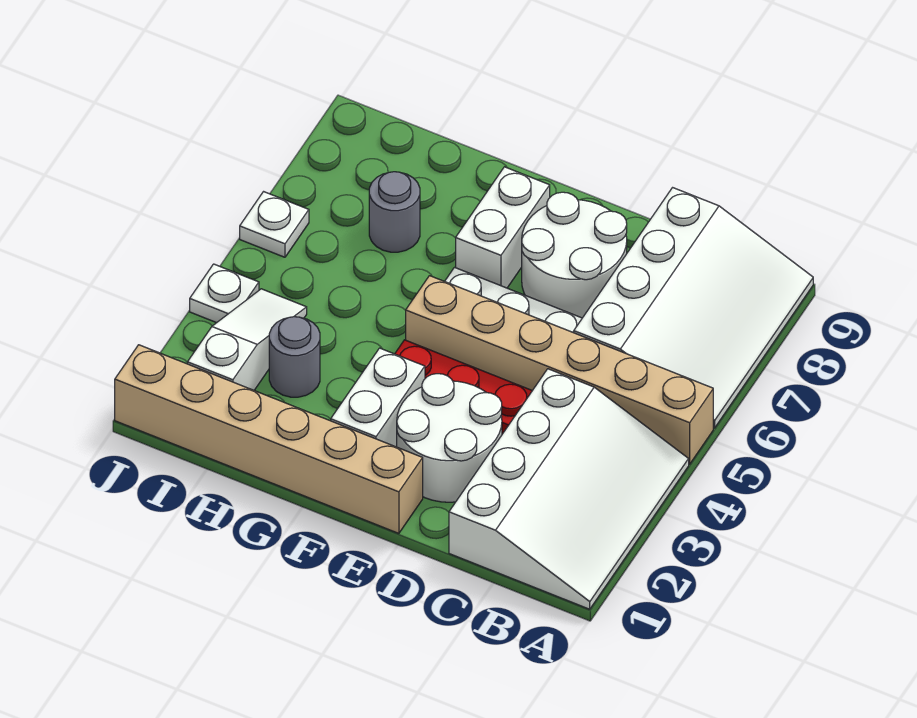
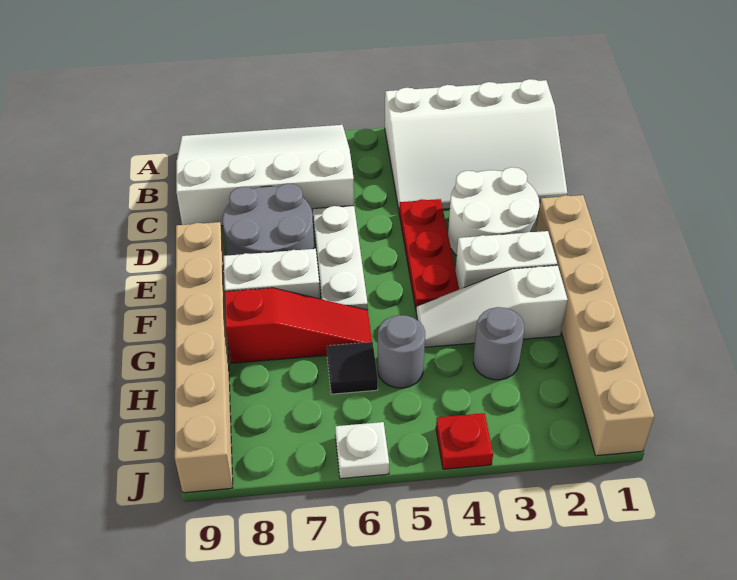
white slope A1:C4 level 1 top C -> white slope A1:C4 level 1 top A
tan brick A5:F5 level 1 -> tan brick E9:J9 level 1
white round brick D7:E8 level 1 -> grey round brick D7:E8 level 1
none -> red slope G6:G8 level 1 top 8
none -> black tile H6 level 1
grey round brick H7 level 1 -> grey round brick H5 level 1
white slope I2:I4 level 1 top 2 -> white slope G2:G4 level 1 top 2
white plate J4 level 1 -> red plate J4 level 1

